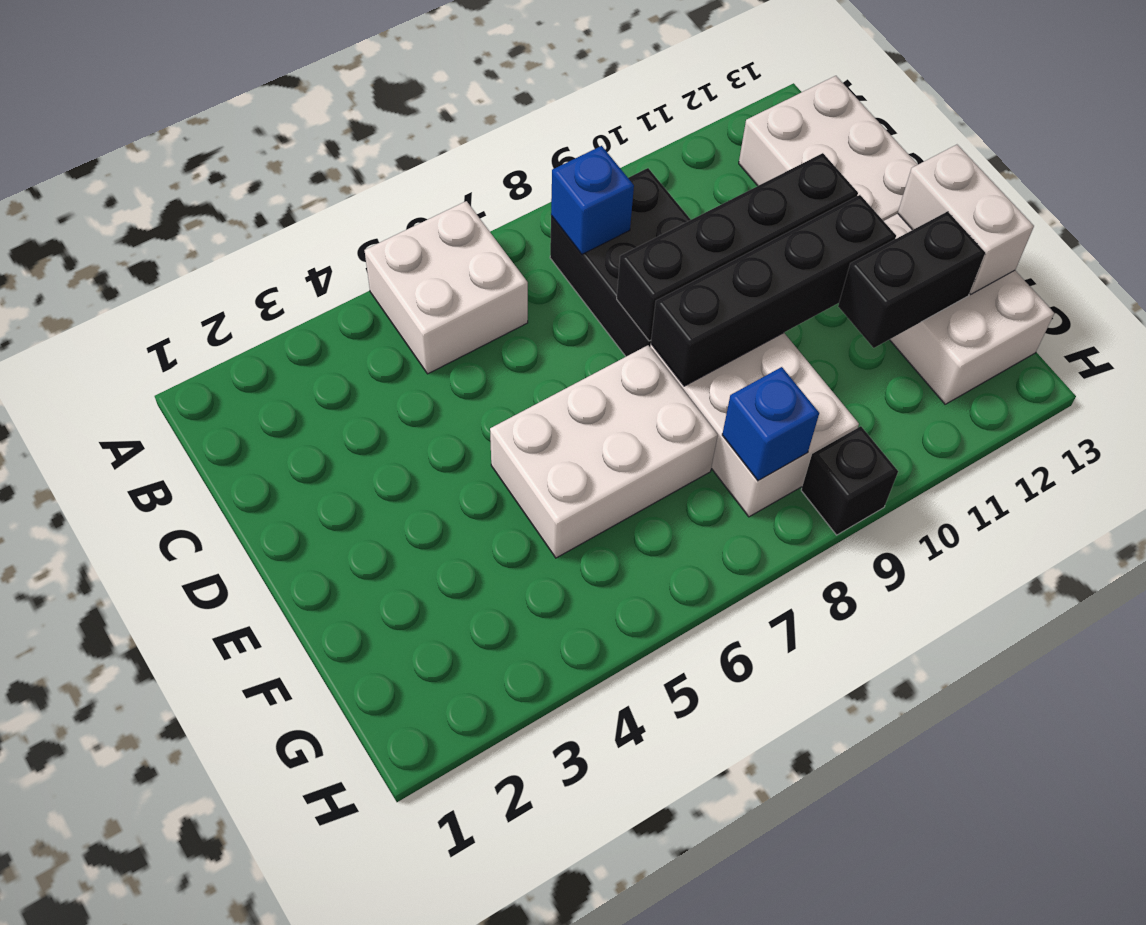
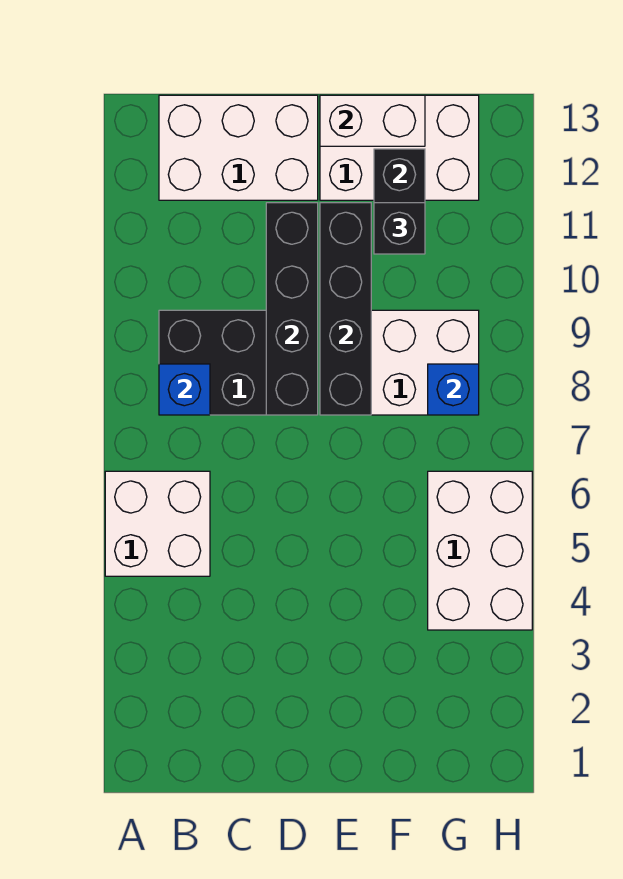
white brick E5:F7 level 1 -> white brick G4:H6 level 1
black brick H9 level 1 -> black brick F11 level 3

